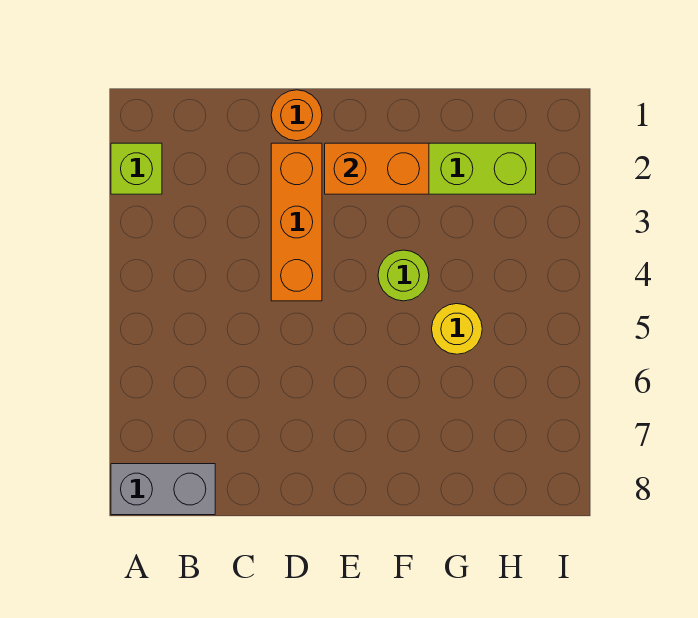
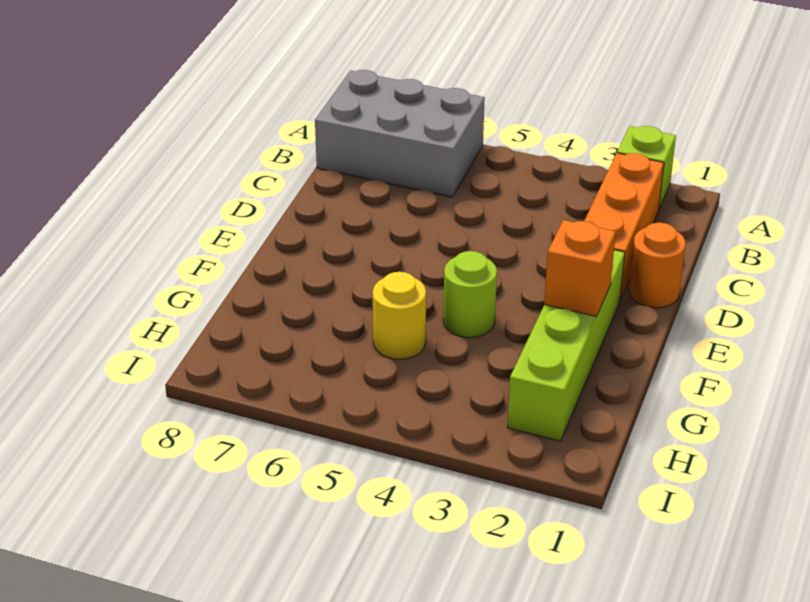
grey brick A8:B8 level 1 -> grey brick A6:B8 level 1
orange brick D2:D4 level 1 -> orange brick B2:D2 level 1
orange brick E2:F2 level 2 -> orange brick F2 level 2

